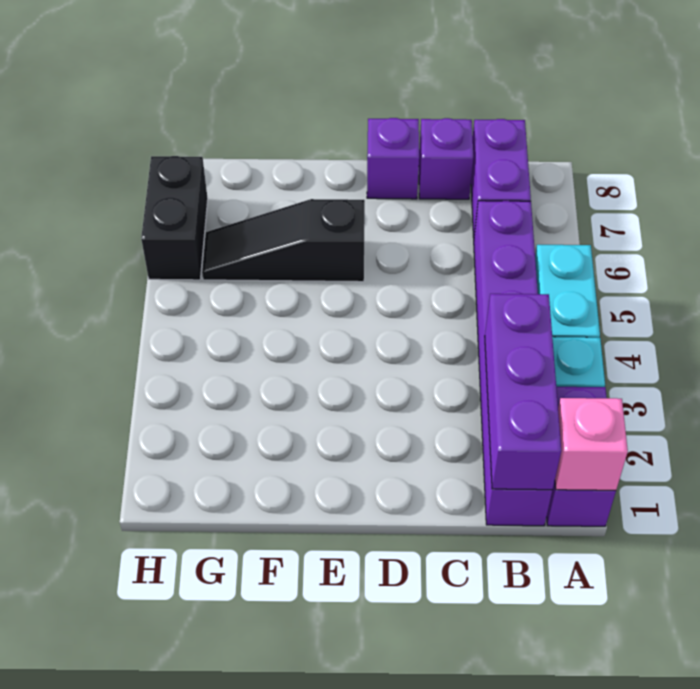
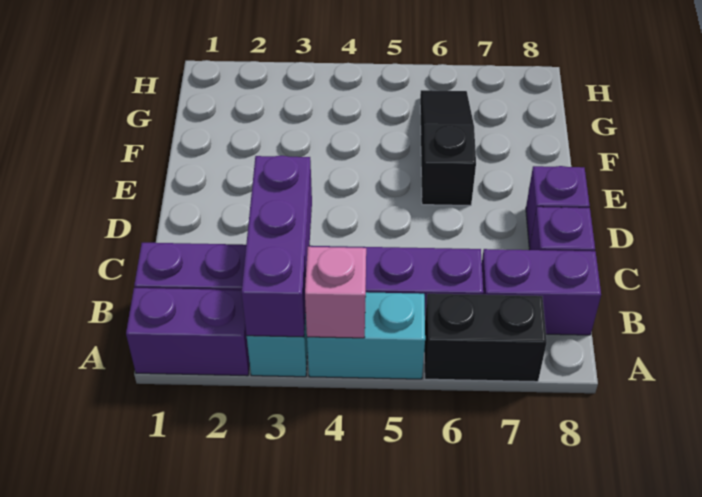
pink brick A1 level 2 -> pink brick A4 level 2
purple brick B1:B3 level 2 -> purple brick A3:C3 level 2
black brick H6:H7 level 1 -> black brick A6:A7 level 1

